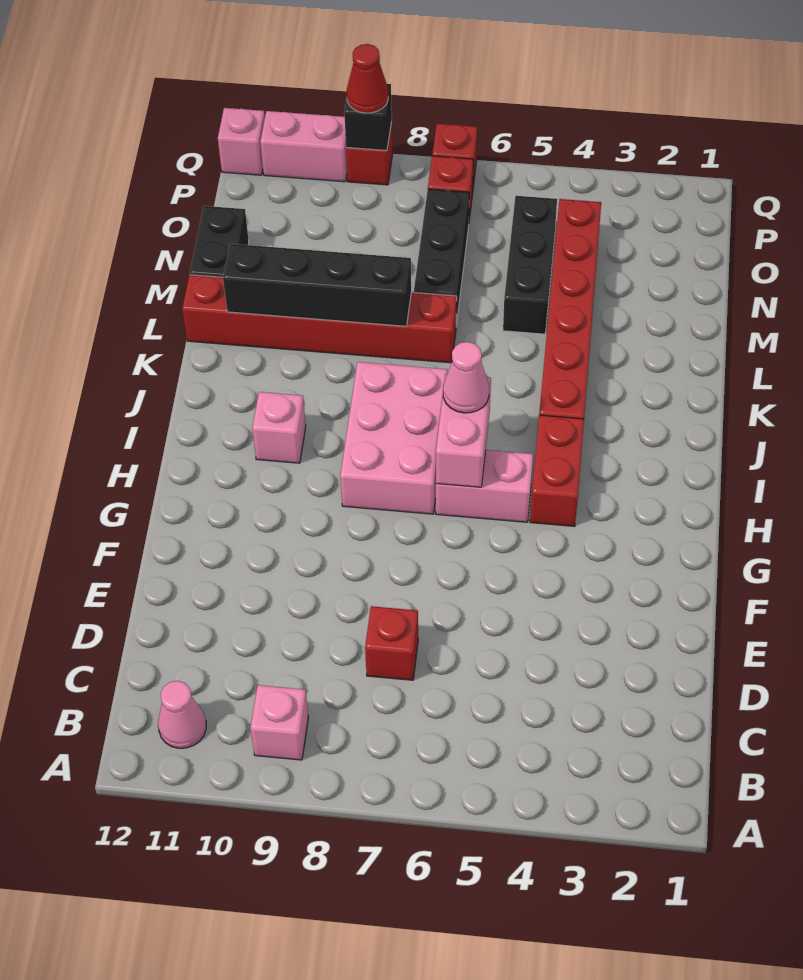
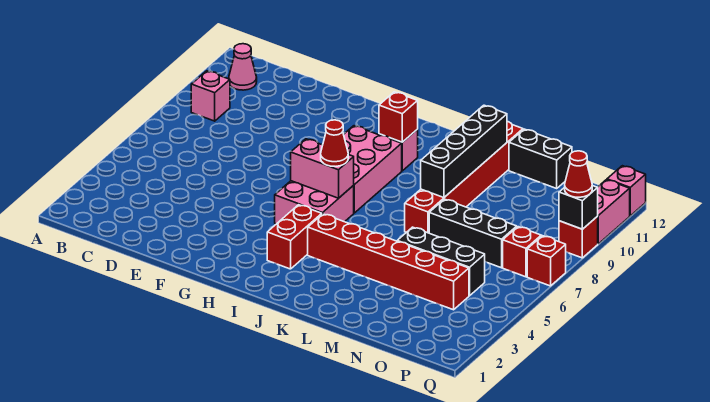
red brick D7 level 1 -> red brick I10 level 2
red brick H4:I4 level 1 -> red brick I3:I4 level 1
pink brick H5:H6 level 1 -> pink brick H5:I6 level 1
pink brick H7:J8 level 1 -> pink brick H7:I9 level 1
pink cone I6 level 3 -> red cone I6 level 3

